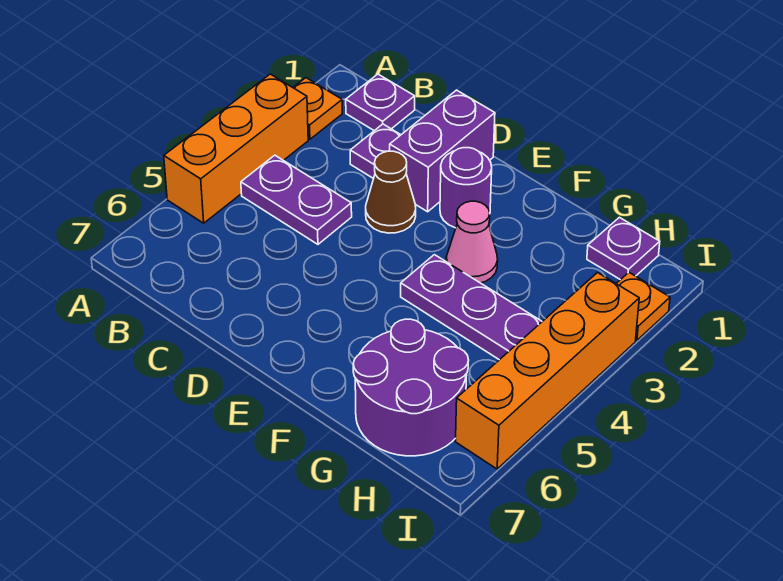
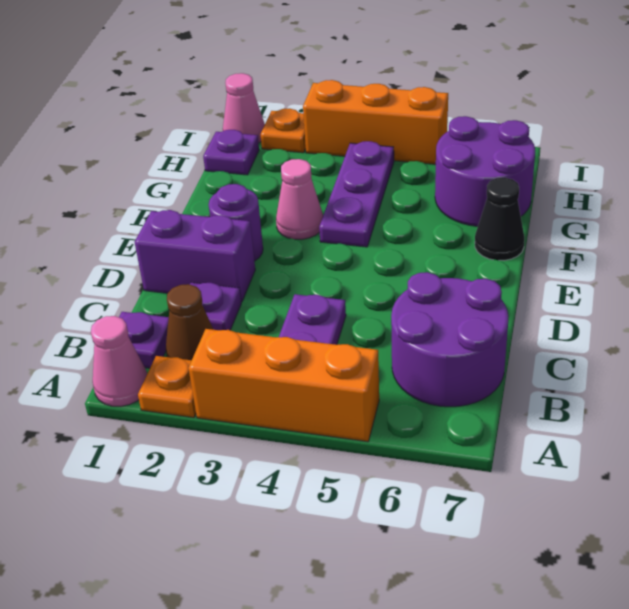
none -> pink cone A1 level 1
none -> purple round brick B6:C7 level 1
brown cone D3 level 1 -> brown cone B2 level 1
none -> black cone F7 level 1
none -> pink cone I1 level 1
orange brick I3:I6 level 1 -> orange brick I3:I5 level 1

